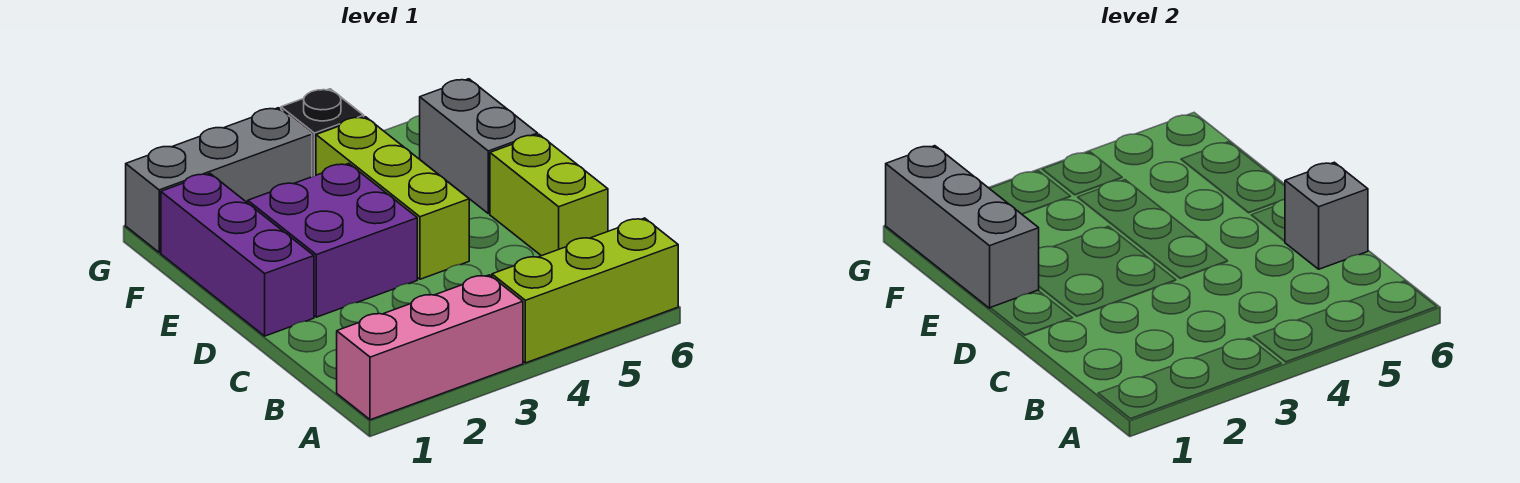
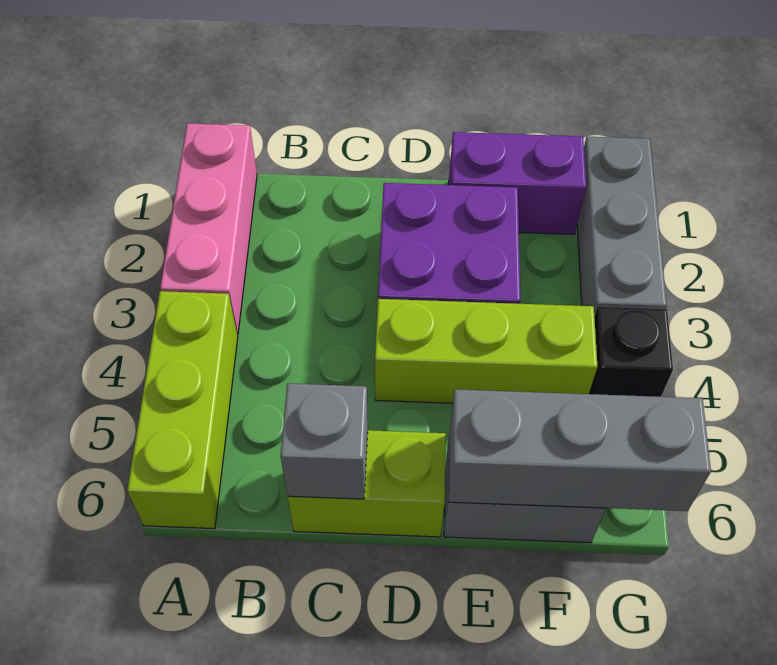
purple brick D1:F1 level 1 -> purple brick E1:F1 level 1
grey brick E1:G1 level 2 -> grey brick E6:G6 level 2

